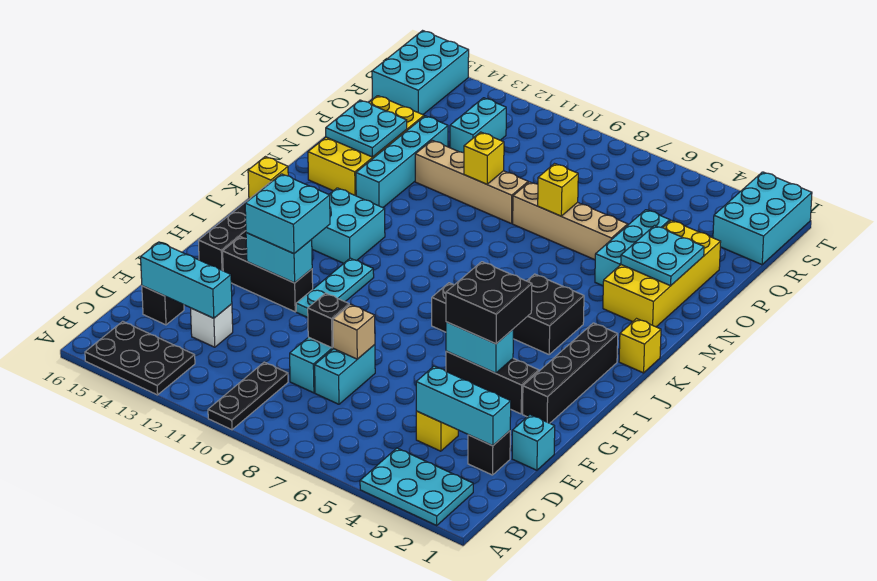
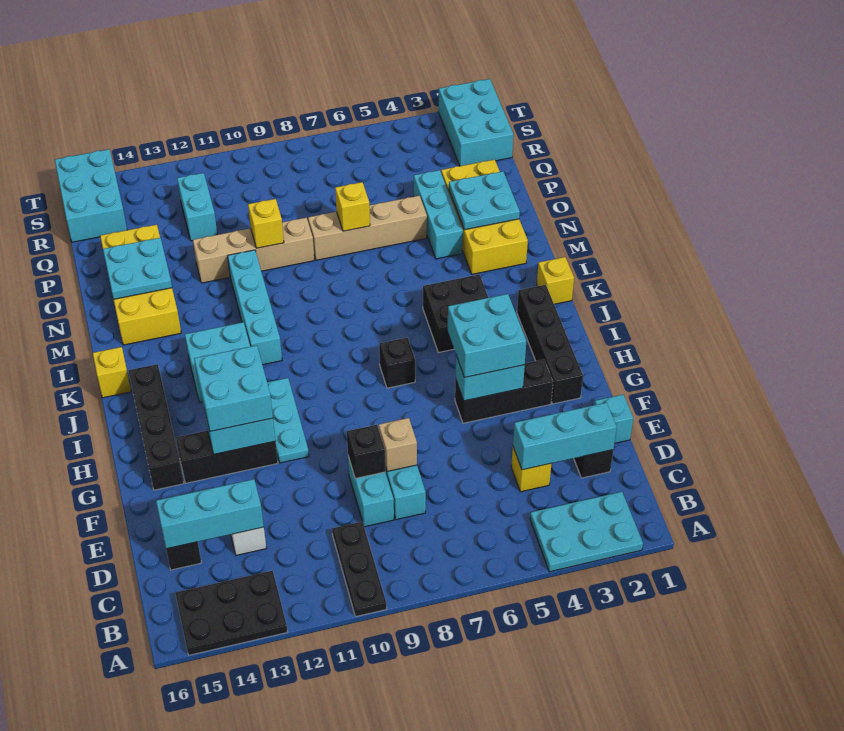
black brick G4:H5 level 3 -> cyan brick G4:H5 level 3
cyan brick M13:P13 level 1 -> cyan brick K11:N11 level 1

